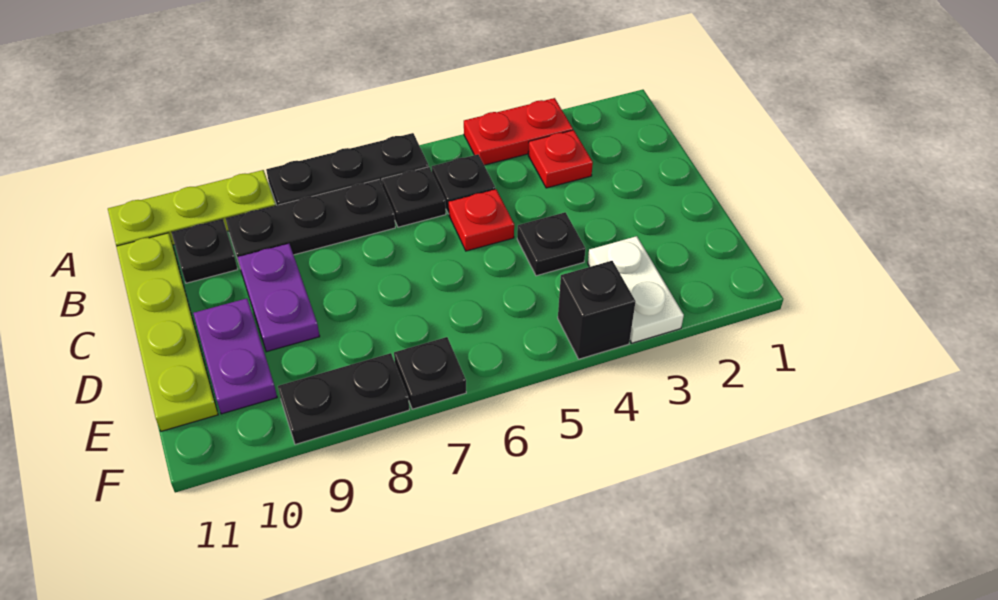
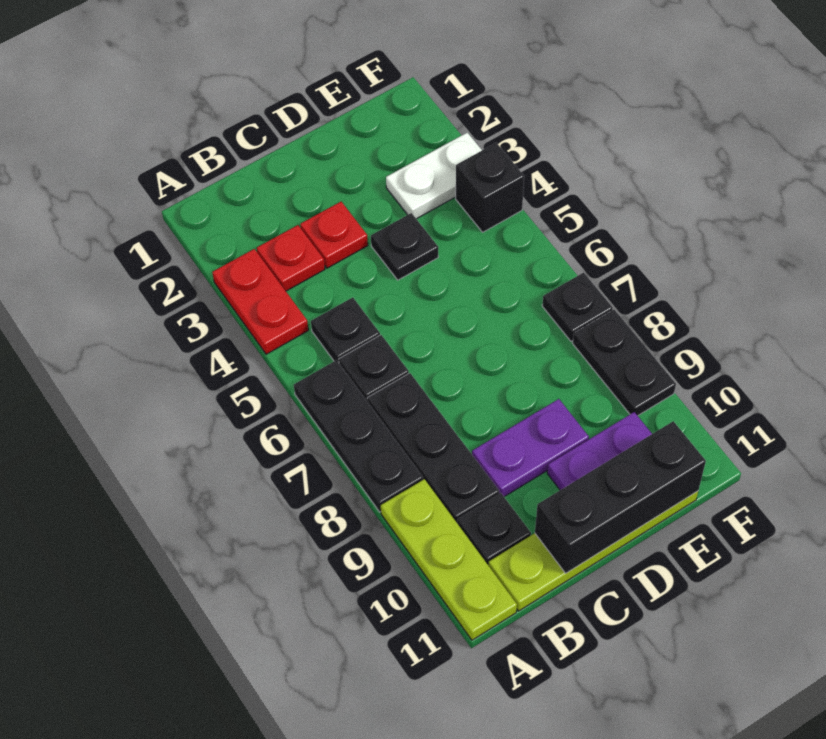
red plate C5 level 1 -> red plate C3 level 1
none -> black brick C11:E11 level 2

